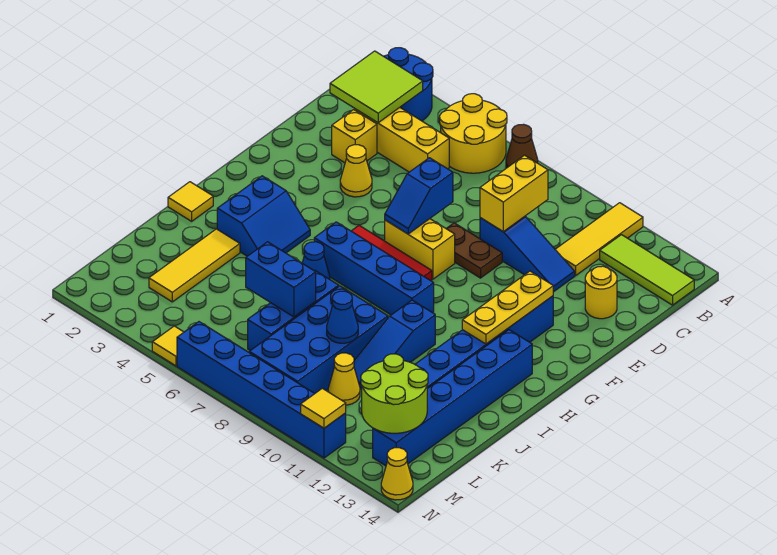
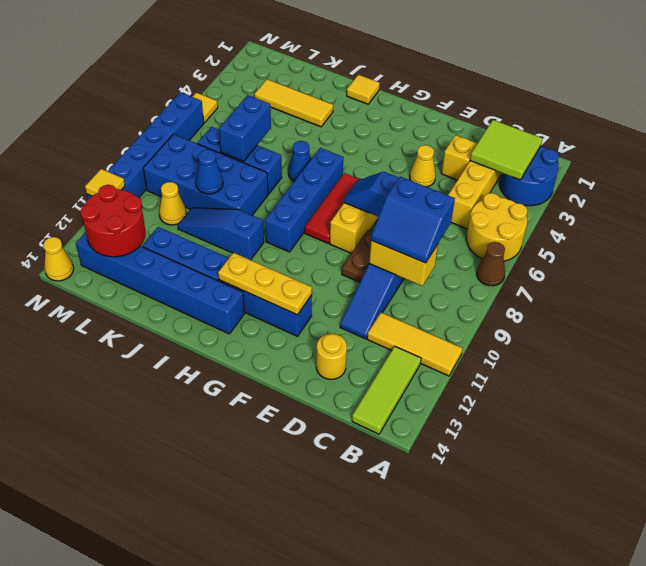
blue slope H3:I4 level 1 top 3 -> blue slope C8:D9 level 3 top 8
lime round brick L12:M13 level 2 -> red round brick L12:M13 level 2

